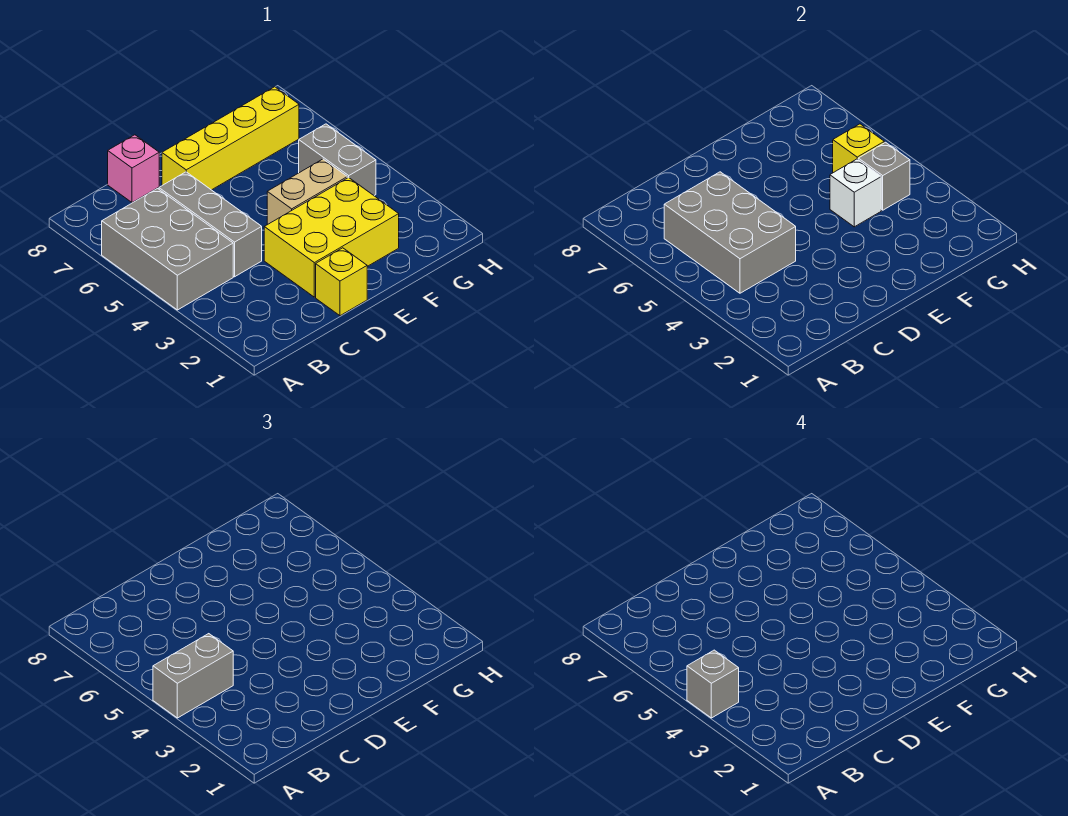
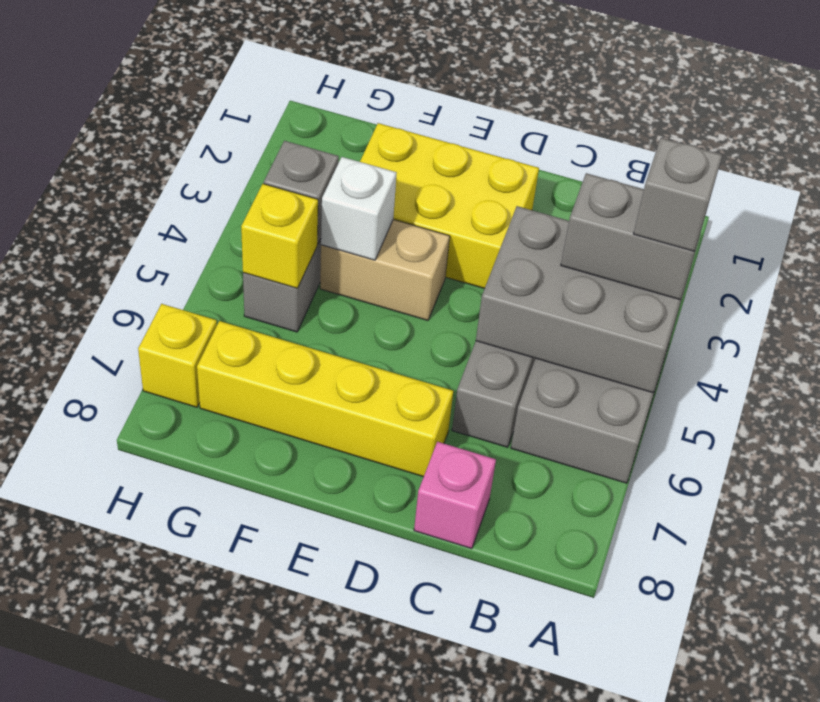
grey brick B4:C6 level 2 -> grey brick A4:C5 level 2
yellow brick D1 level 1 -> yellow brick H7 level 1

